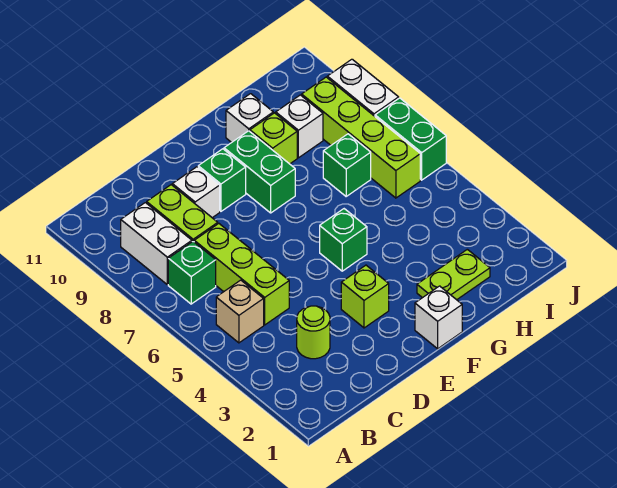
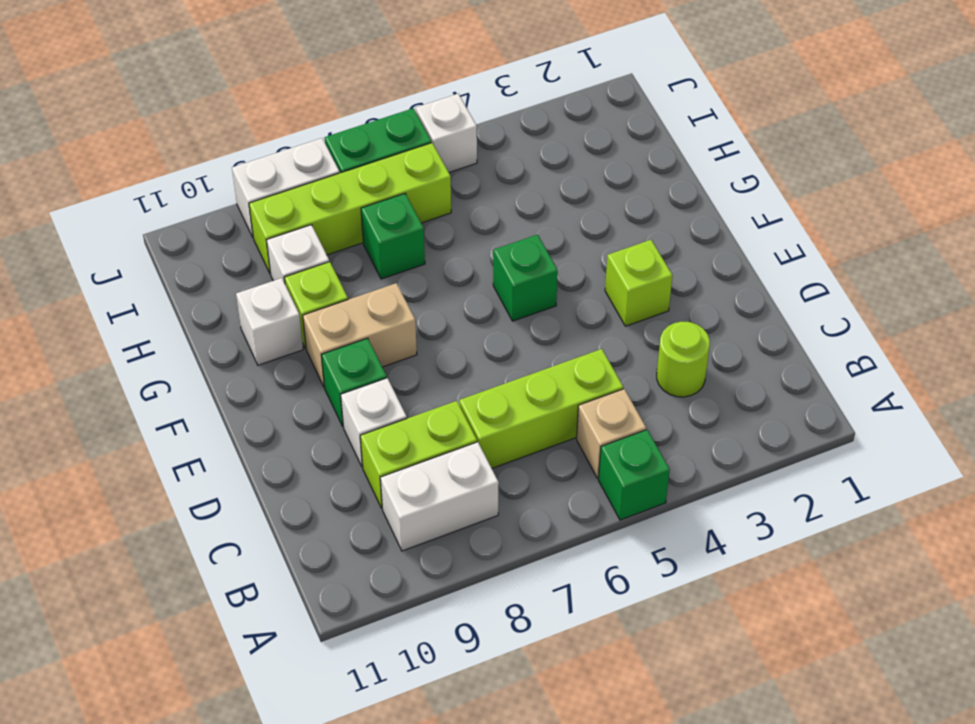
green brick B7 level 1 -> green brick A5 level 1
white brick F1 level 1 -> white brick J5 level 1
green brick F8:F9 level 1 -> tan brick F8:F9 level 1
lime plate G2:H2 level 1 -> none

